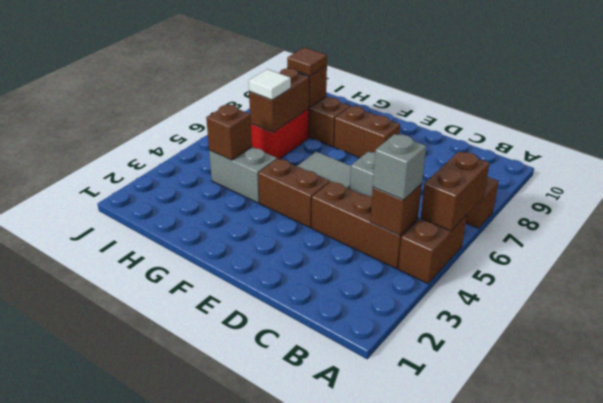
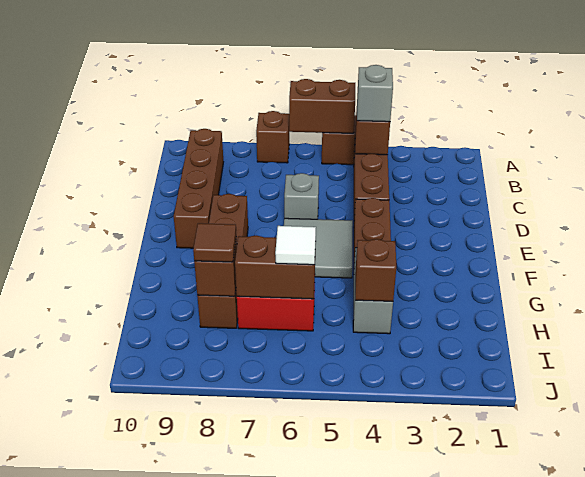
none -> brown brick B9:E9 level 1

